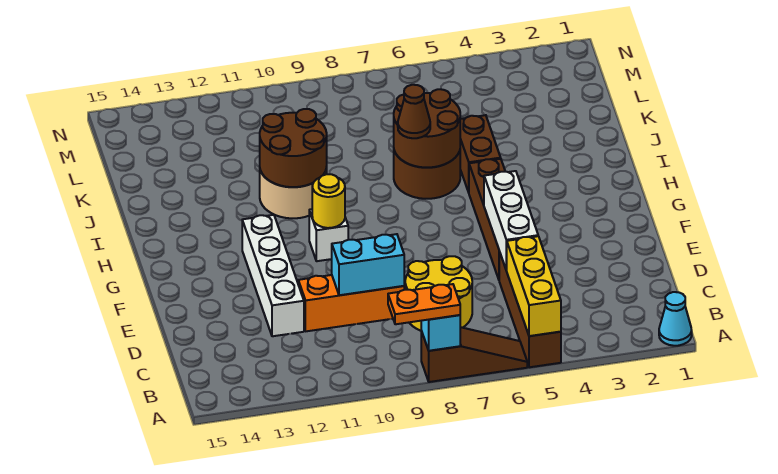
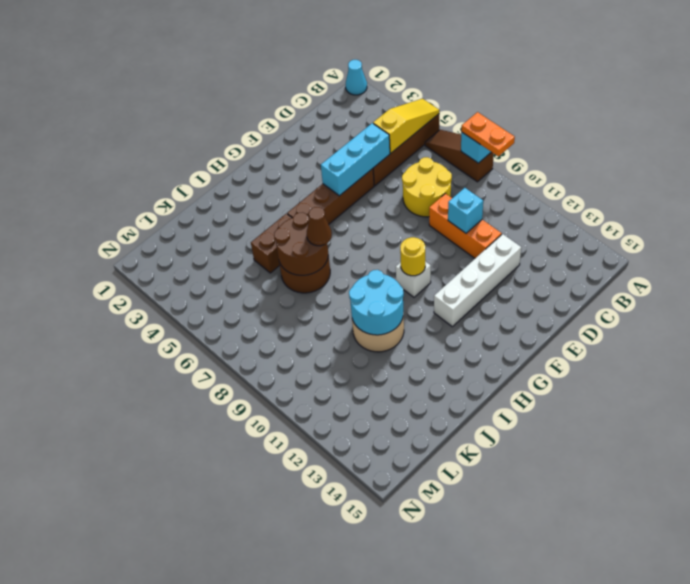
yellow brick A5:C5 level 2 -> yellow slope A5:C5 level 2 top C
white brick D5:F5 level 2 -> cyan brick D5:F5 level 2
cyan brick D9:D10 level 2 -> cyan brick D10 level 2
brown round brick I10:J11 level 2 -> cyan round brick I10:J11 level 2

